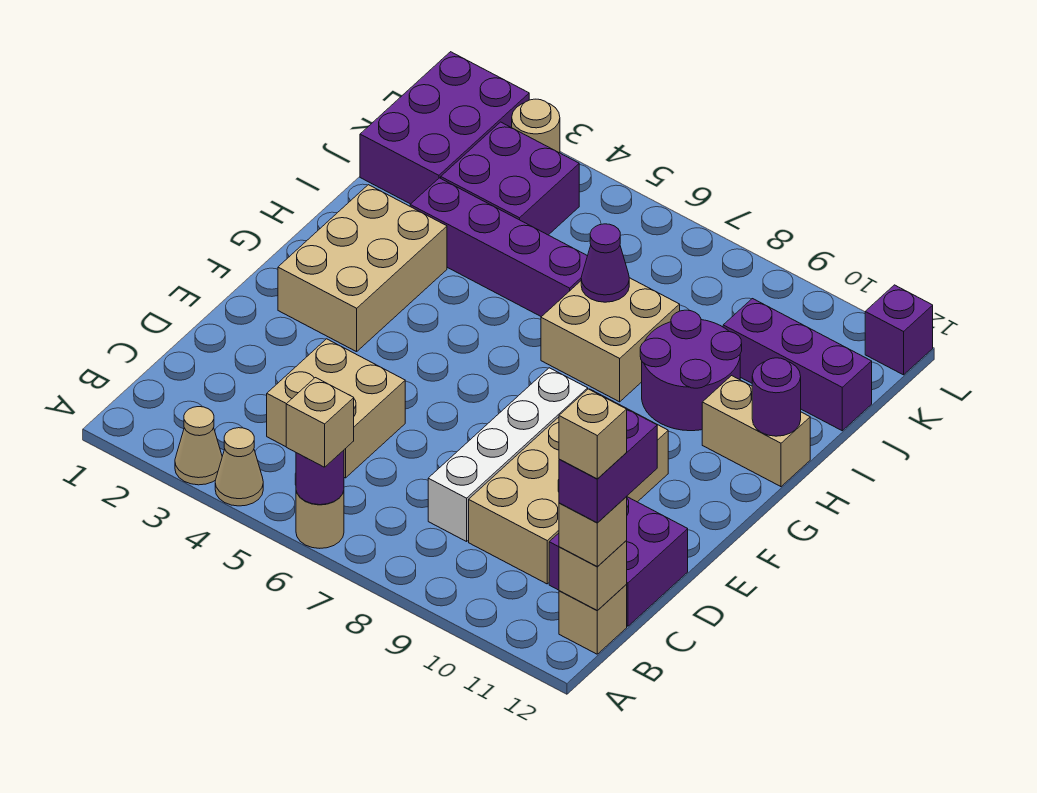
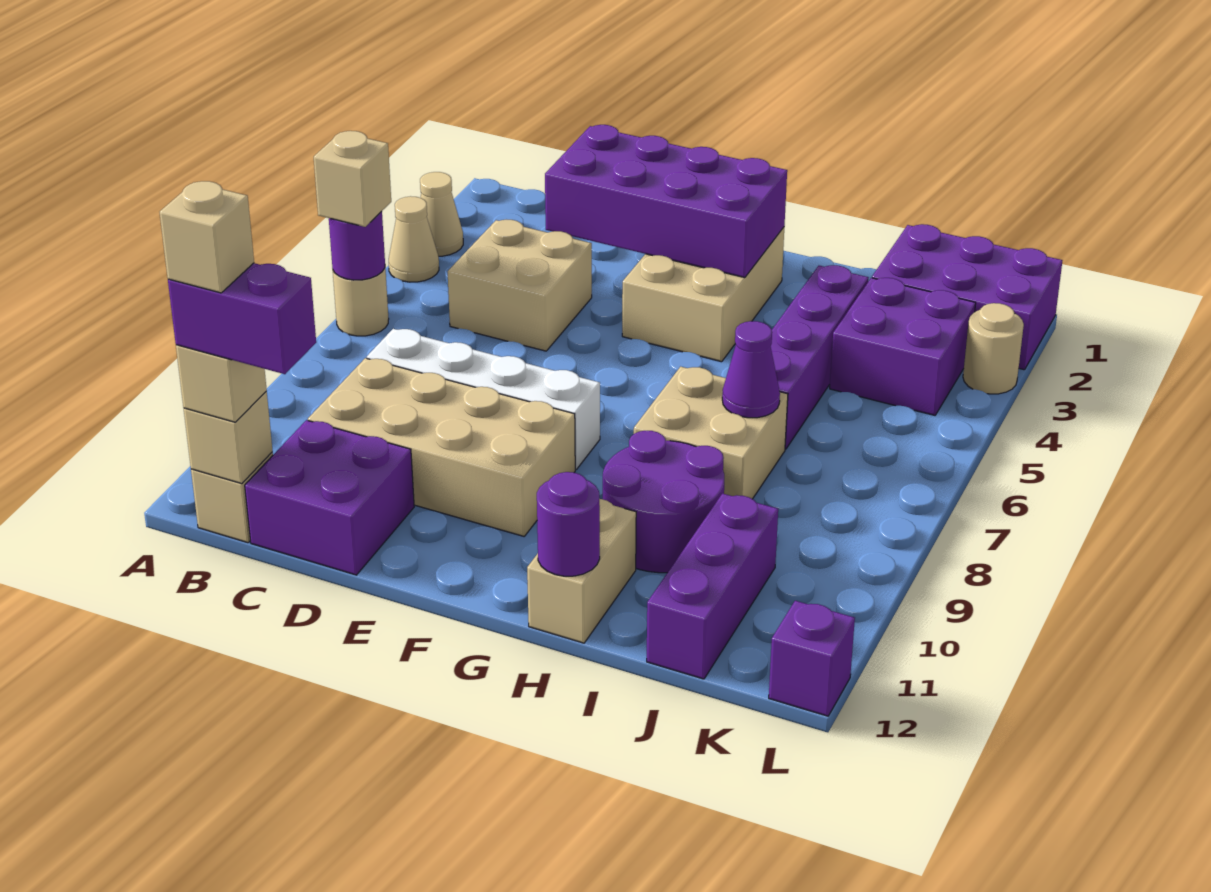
none -> purple brick D2:G3 level 2
tan brick F2:H3 level 1 -> tan brick F2:G4 level 1

